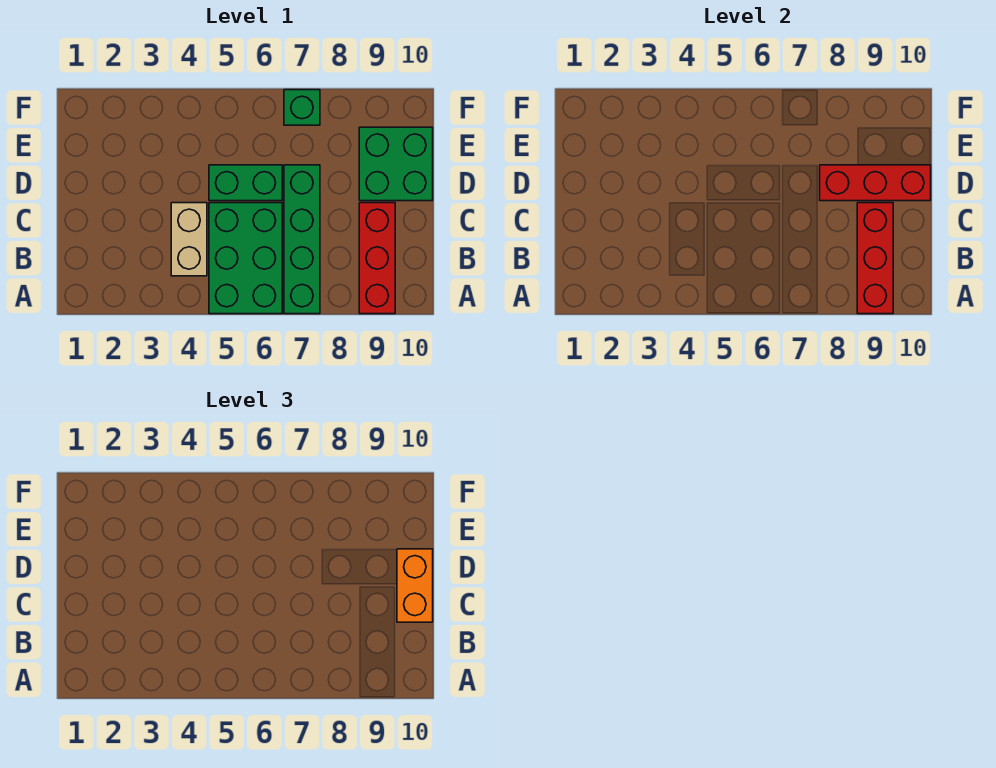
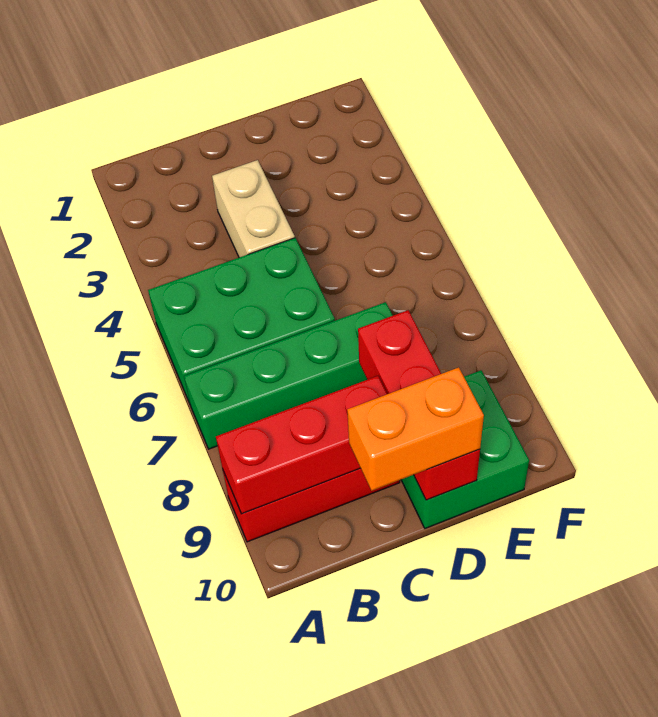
tan brick B4:C4 level 1 -> tan brick C3:C4 level 1
green brick D5:D6 level 1 -> none
green brick F7 level 1 -> none

